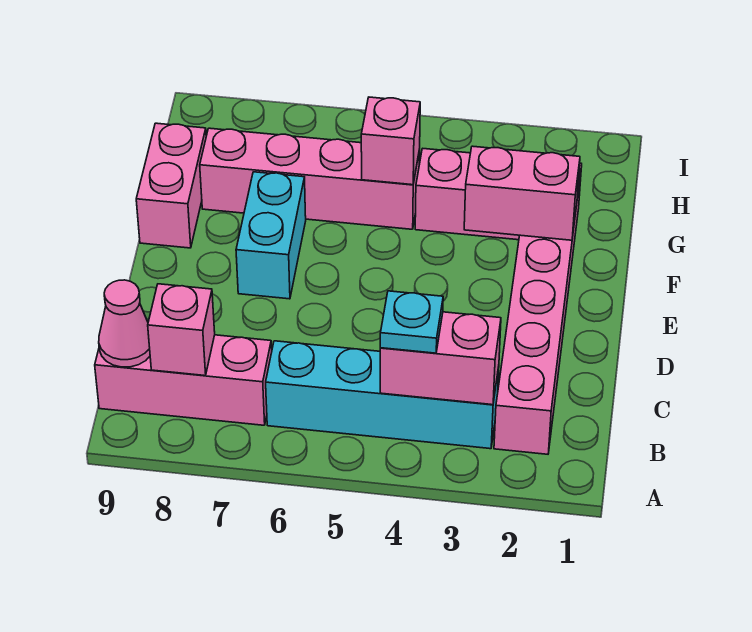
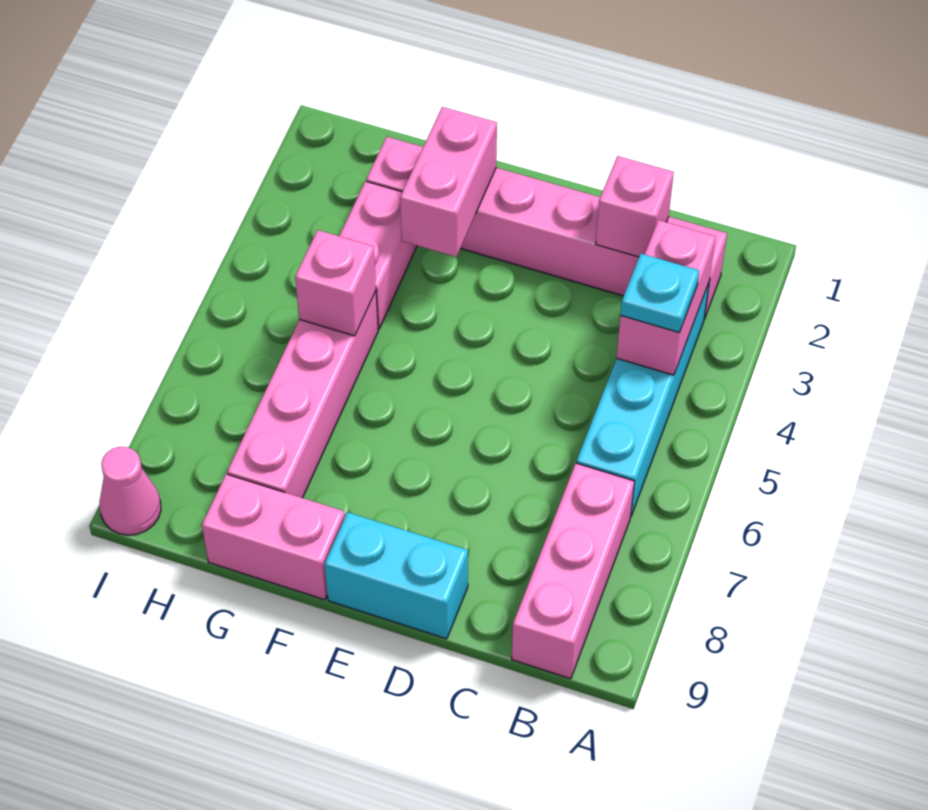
pink brick B8 level 2 -> pink brick C2 level 2
pink cone B9 level 2 -> pink cone I9 level 1
cyan brick E7:F7 level 1 -> cyan brick D9:E9 level 1

